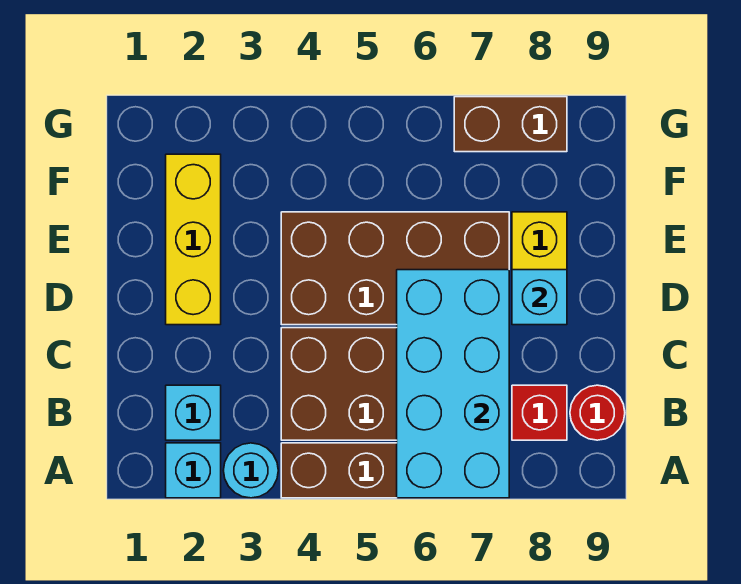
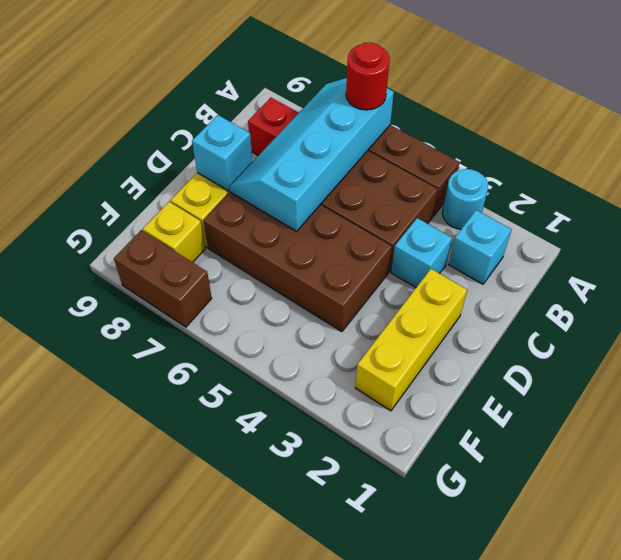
cyan brick A2 level 1 -> cyan brick C3 level 1
cyan brick A6:D7 level 2 -> cyan slope A6:D7 level 2 top 6
red round brick B9 level 1 -> red round brick A6 level 3
none -> yellow brick F8 level 1

